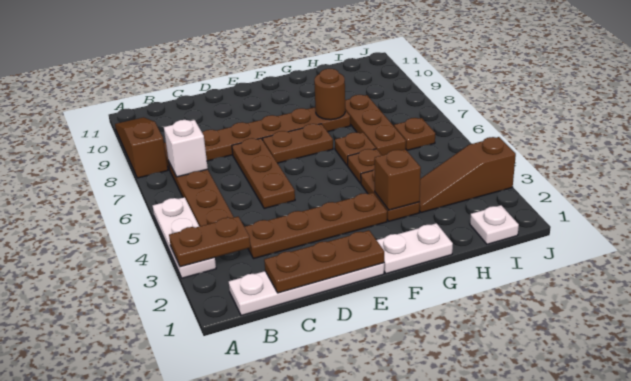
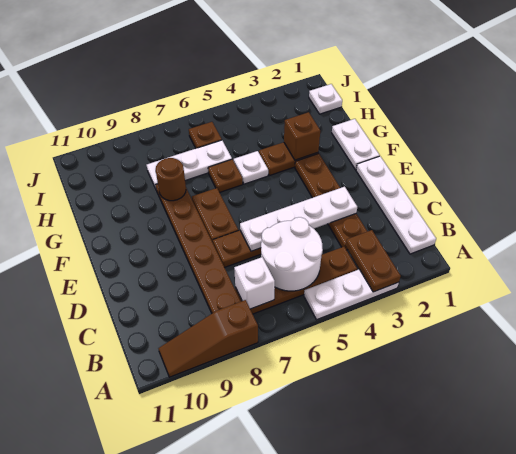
none -> white round brick B5:C6 level 2
brown plate C1:E1 level 2 -> none
none -> white plate D3:D6 level 2
brown plate G5 level 1 -> white plate G5 level 1
brown slope H3:J3 level 1 top J -> none
brown plate H6:H8 level 1 -> white plate H6:H8 level 1

